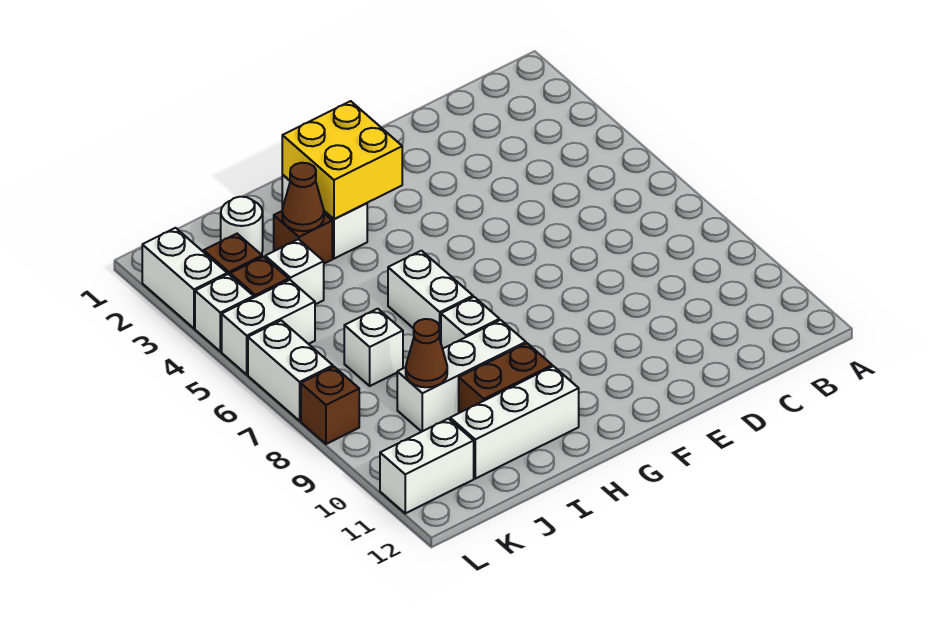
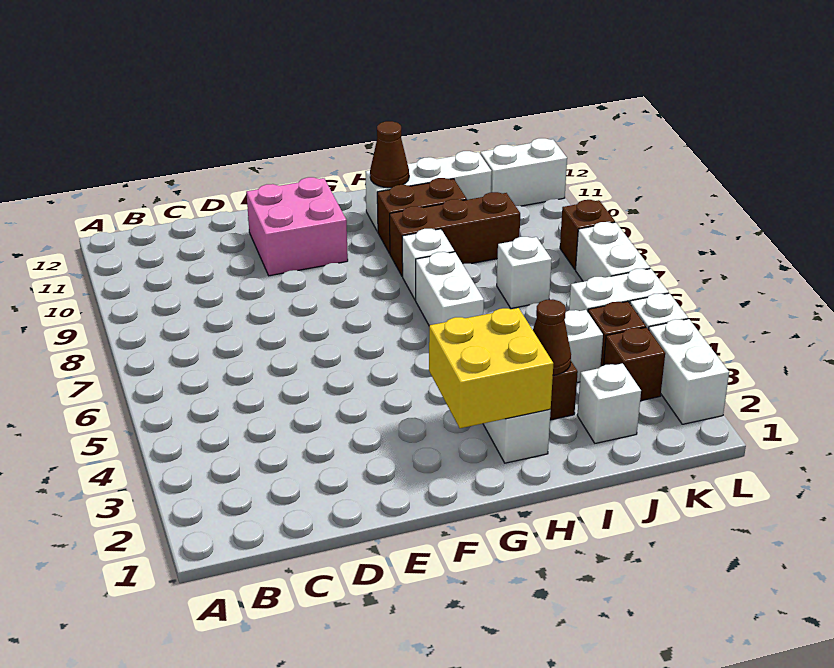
none -> pink brick E10:F11 level 1
white brick H9:J9 level 1 -> brown brick H9:J9 level 1
white round brick J2 level 1 -> white brick J2 level 1
brown cone J9 level 2 -> brown cone H11 level 2

